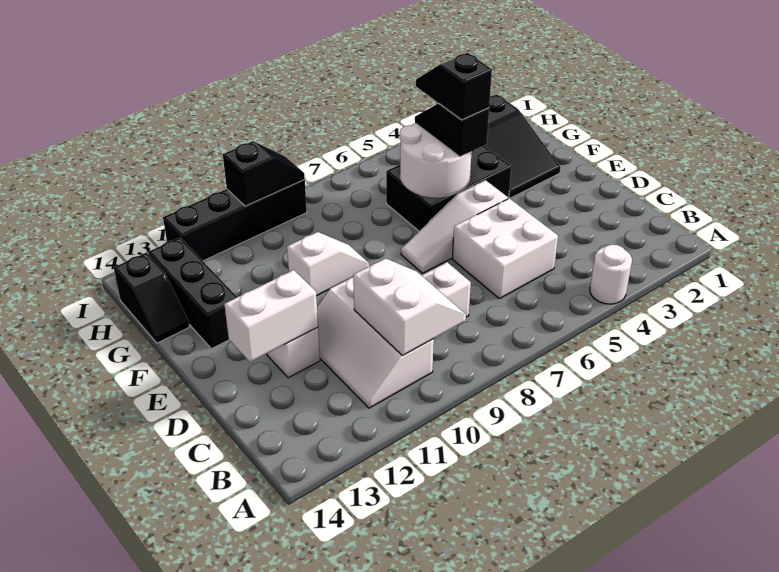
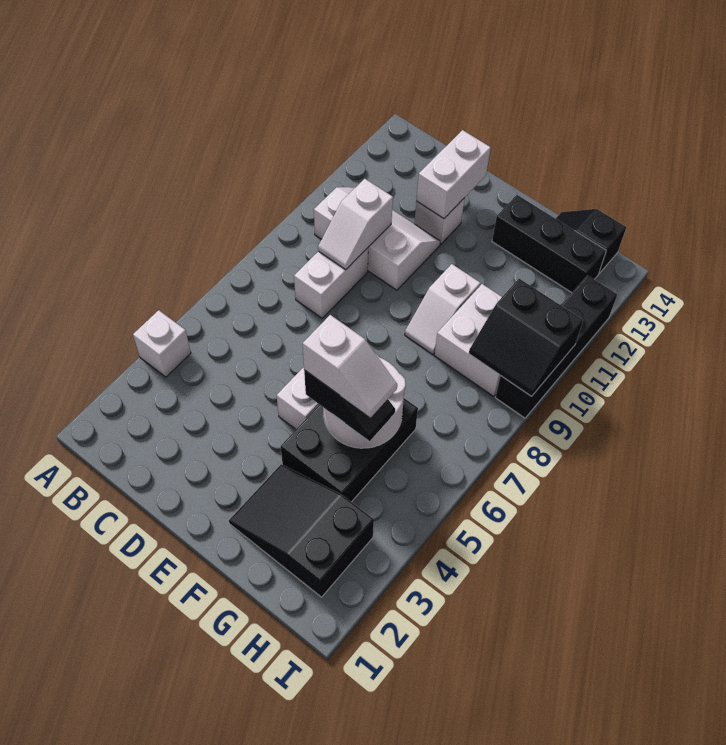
white round brick A4 level 1 -> white brick A4 level 1
white slope B9:C10 level 2 top 10 -> white slope C9:C10 level 2 top 10
white brick C5:D6 level 1 -> white brick G9:H10 level 1
black slope F5:G5 level 4 top F -> white slope F5:G5 level 4 top F
black slope I9:I10 level 2 top 10 -> black slope H9:I10 level 2 top 10

